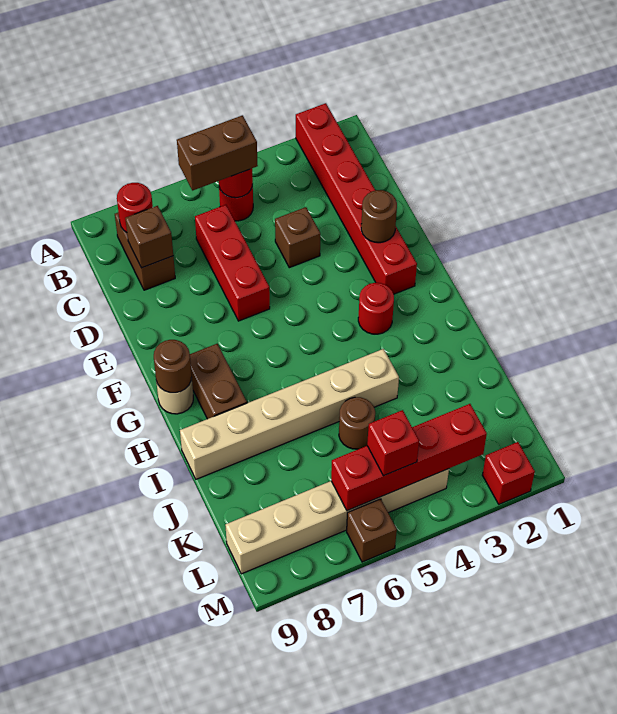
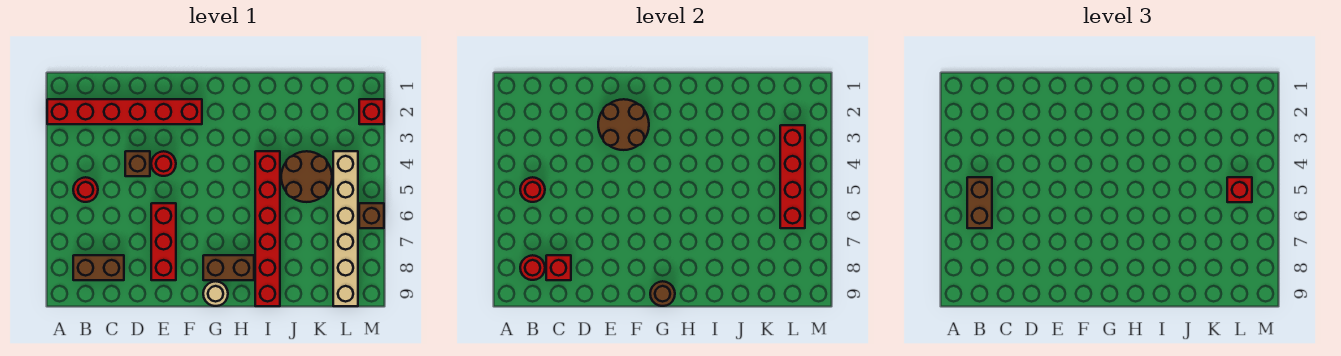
red brick C6:E6 level 1 -> red brick E6:E8 level 1
brown brick C8 level 2 -> red brick C8 level 2
brown round brick E2 level 2 -> brown round brick E2:F3 level 2
red round brick G3 level 1 -> red round brick E4 level 1
tan brick I4:I9 level 1 -> red brick I4:I9 level 1
brown round brick J5 level 1 -> brown round brick J4:K5 level 1

